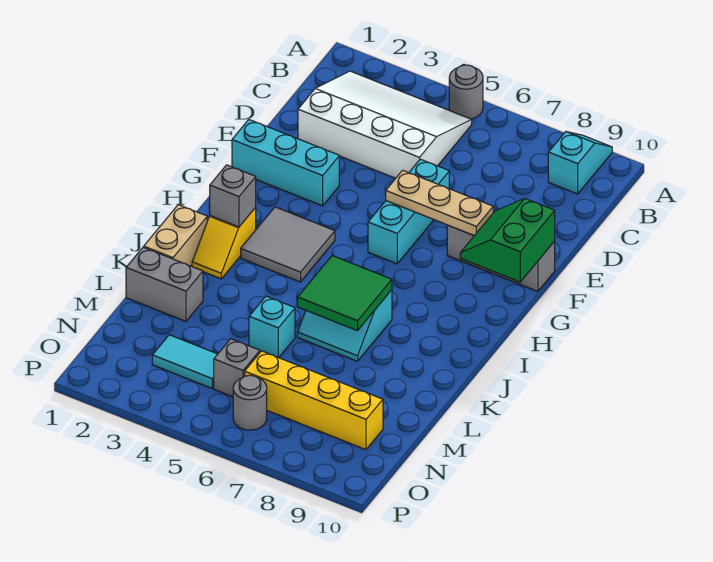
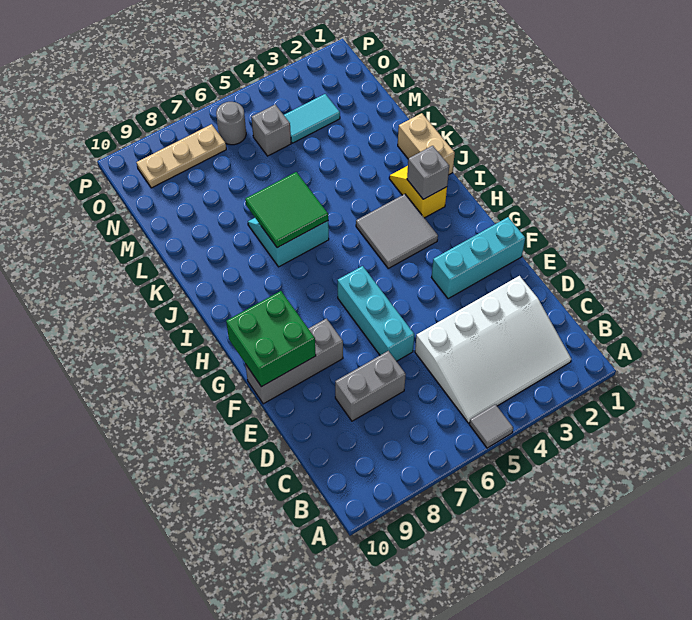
grey round brick A5 level 1 -> grey tile A5 level 1
cyan slope A9:B9 level 1 top B -> none
tan plate F6:F8 level 2 -> tan plate O7:O9 level 1
green slope F9:G10 level 2 top 10 -> green brick F9:G10 level 2
grey brick L1:L2 level 1 -> grey brick D7:D8 level 1
cyan brick L5 level 1 -> none
yellow brick N6:N9 level 1 -> none

